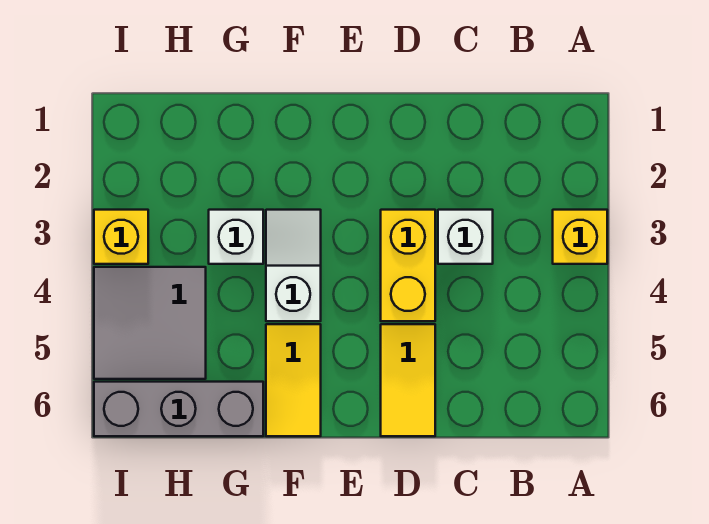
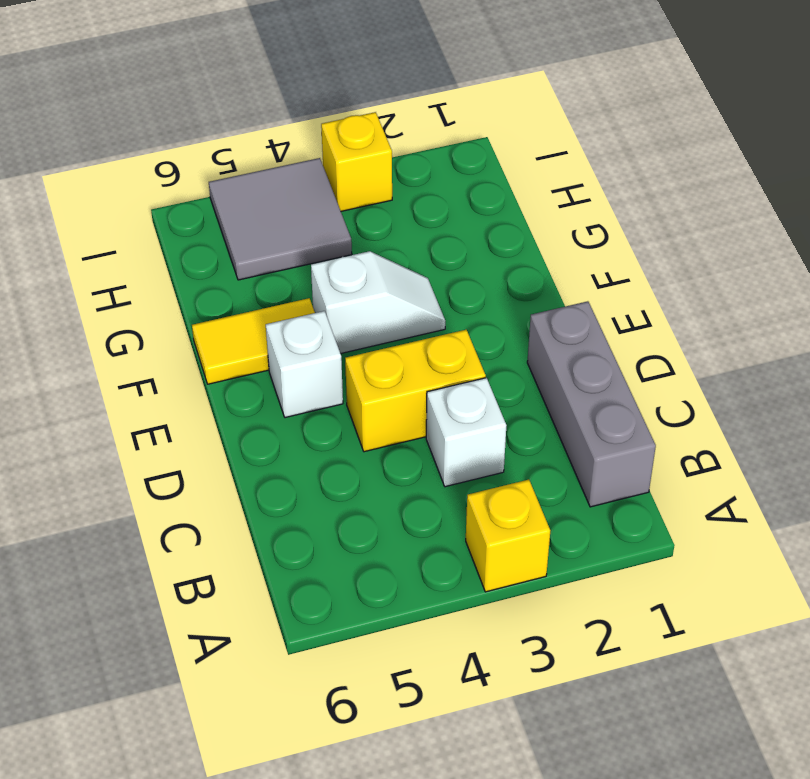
yellow tile D5:D6 level 1 -> none
white brick G3 level 1 -> white brick E5 level 1
grey brick G6:I6 level 1 -> grey brick B1:D1 level 1

